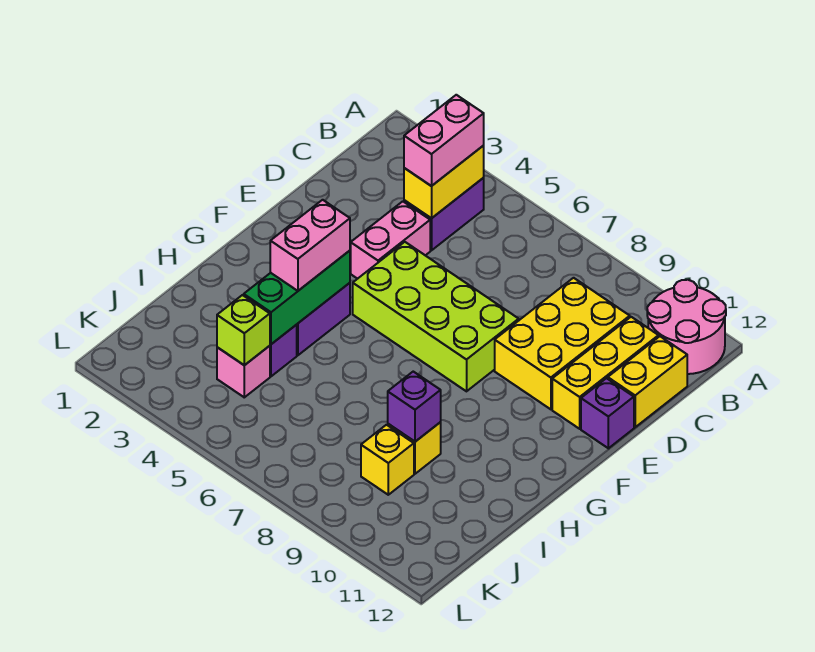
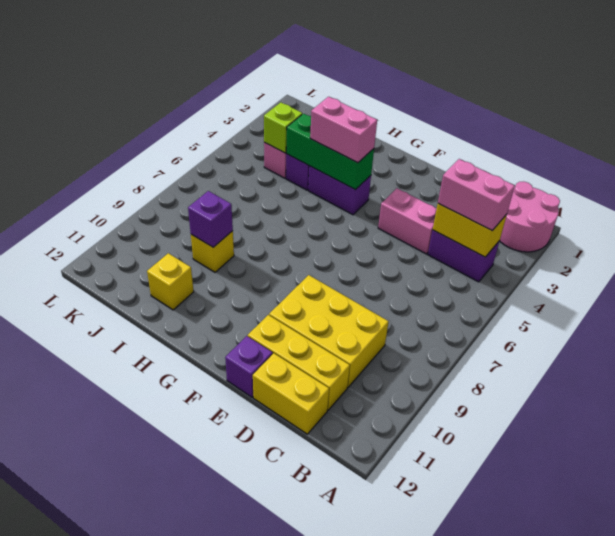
pink round brick A11:B12 level 1 -> pink round brick A1:B2 level 1
lime brick E5:F8 level 1 -> none
yellow brick J9 level 1 -> yellow brick I11 level 1

